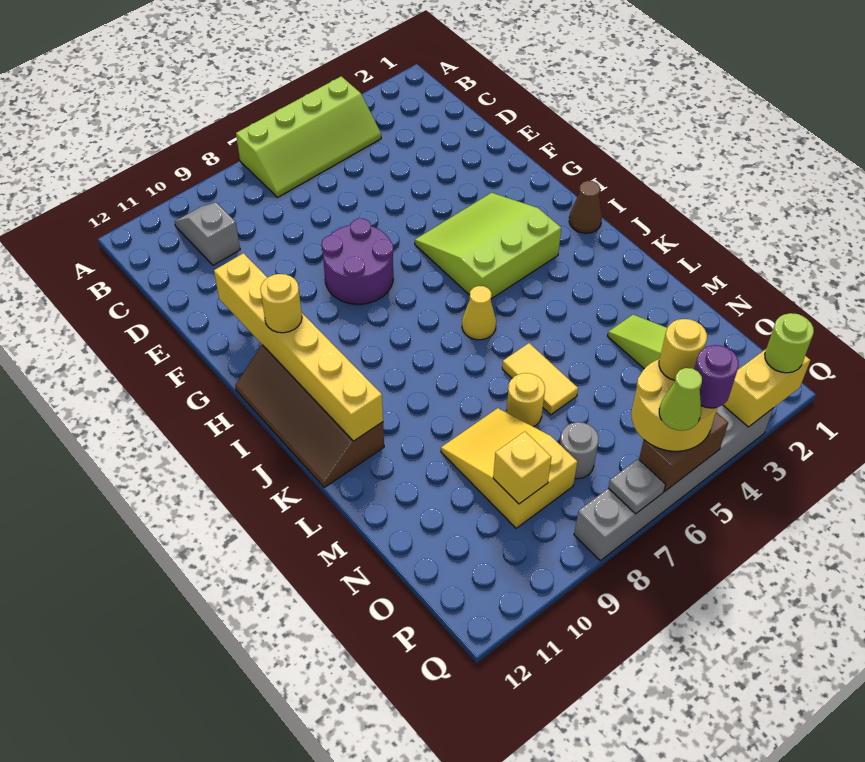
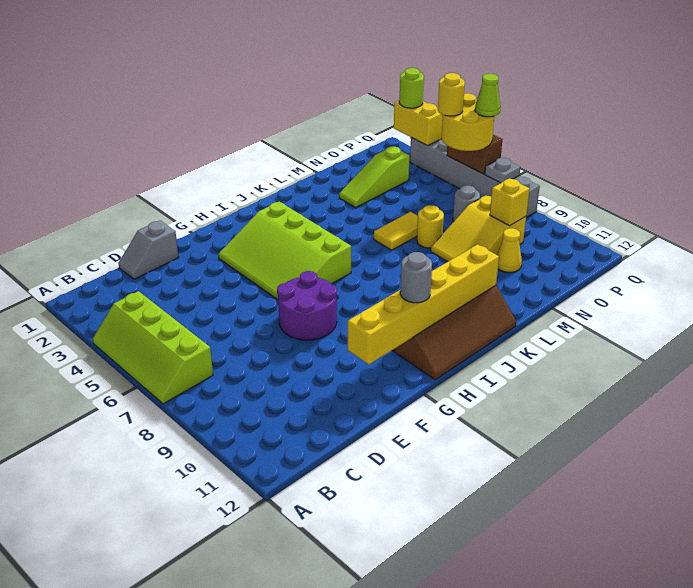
lime slope A4:B7 level 1 top A -> lime slope A4:B7 level 1 top B
grey slope B10:C10 level 1 top C -> grey slope D1:E1 level 1 top E
lime slope G3:I5 level 1 top I -> lime slope G3:I6 level 1 top I
yellow round brick H11 level 3 -> grey round brick H11 level 3
brown cone I1 level 1 -> none
yellow cone J6 level 1 -> yellow cone N10 level 1
purple round brick Q5 level 4 -> none

